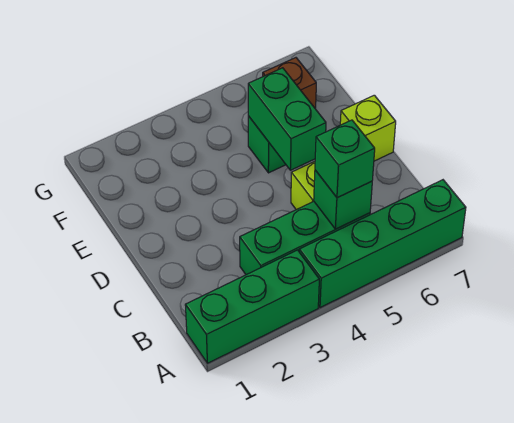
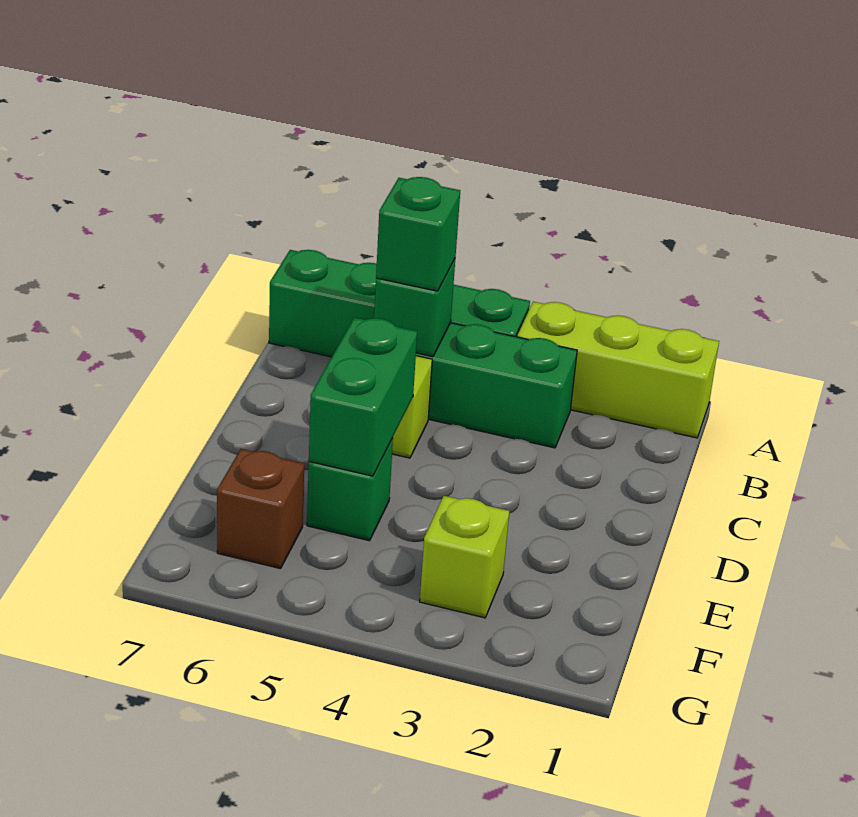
green brick A1:A3 level 1 -> lime brick A1:A3 level 1
lime brick D7 level 1 -> lime brick F3 level 1

